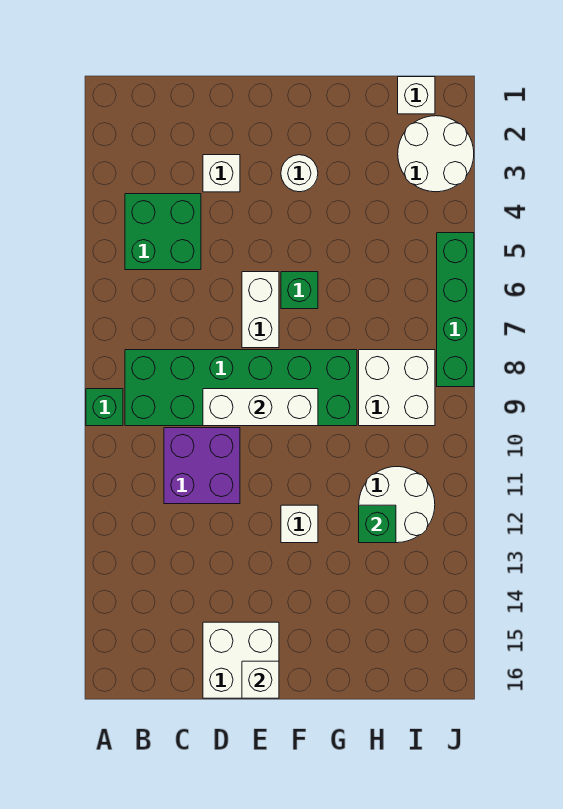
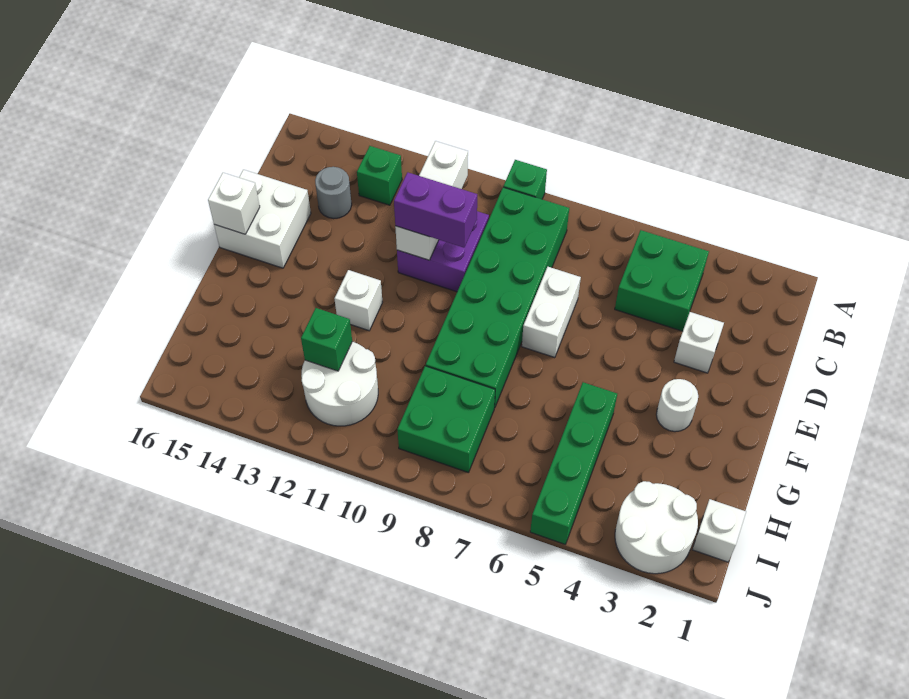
none -> grey round brick C14 level 1
white brick D9:F9 level 2 -> white brick B11:D11 level 2
none -> purple brick D10:D11 level 3
white brick E6:E7 level 1 -> white brick D7:E7 level 1
green brick F6 level 1 -> green brick B13 level 1
white brick H8:I9 level 1 -> green brick H8:I9 level 1
green brick J5:J8 level 1 -> green brick G5:J5 level 1

